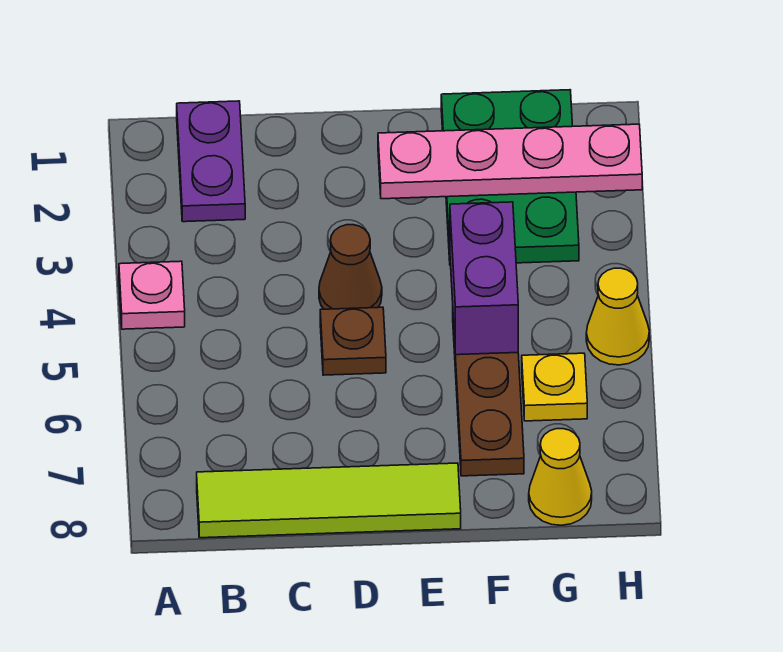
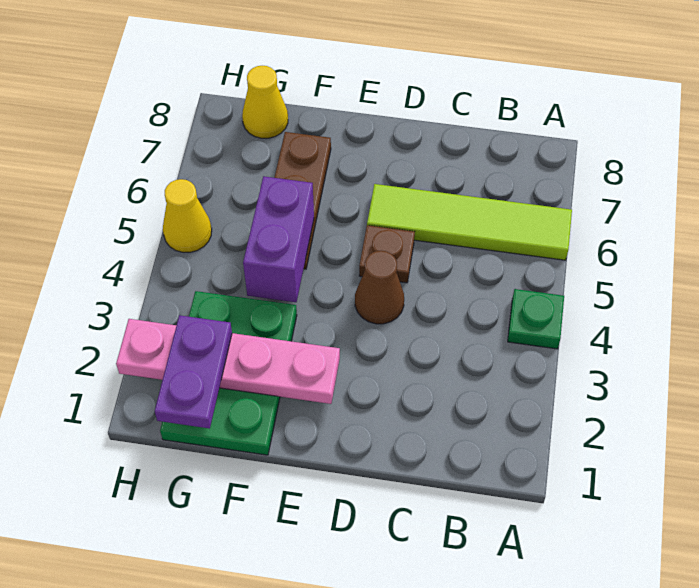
pink plate A4 level 1 -> green plate A4 level 1
purple plate B1:B2 level 1 -> purple plate G1:G2 level 3
lime tile B8:E8 level 1 -> lime tile A6:D6 level 1
yellow plate G6 level 1 -> none

